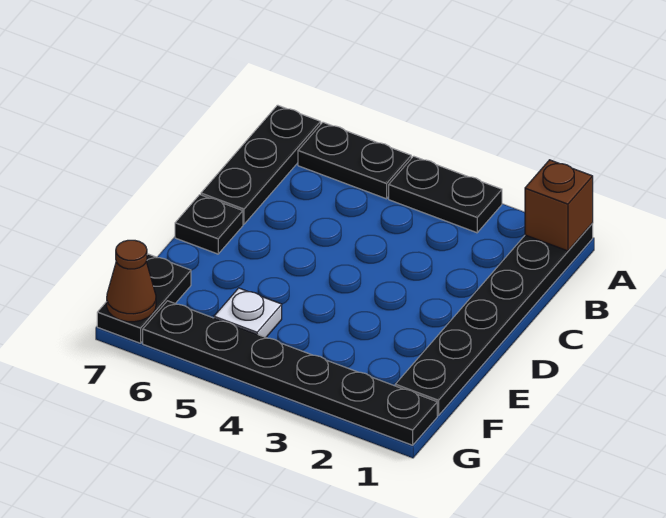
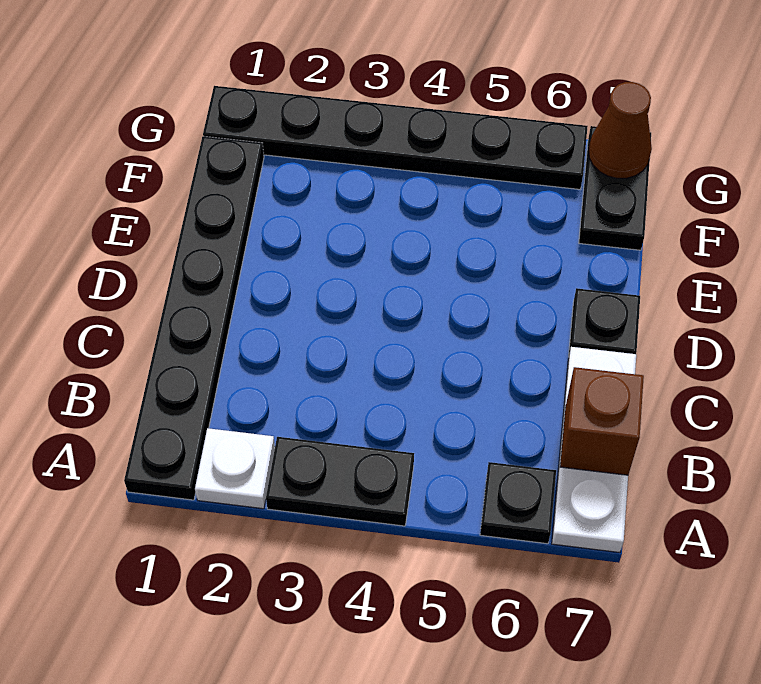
brown brick A1 level 2 -> brown brick B7 level 2
black plate A5:A6 level 1 -> black plate A6 level 1
black plate A7:C7 level 1 -> white plate A7:C7 level 1
white plate F5 level 1 -> white plate A2 level 1

